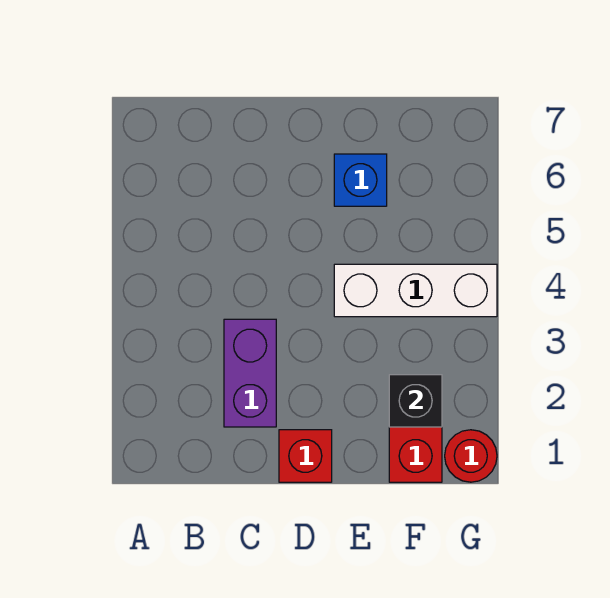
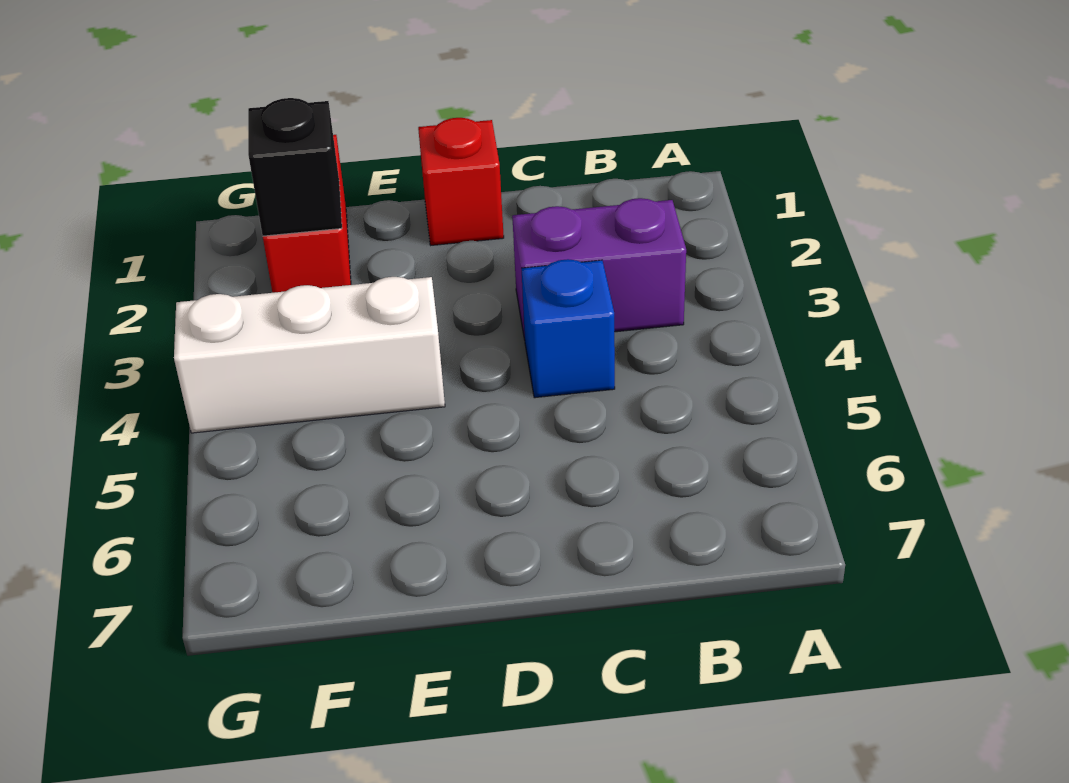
purple brick C2:C3 level 1 -> purple brick B3:C3 level 1
blue brick E6 level 1 -> blue brick C4 level 1
red round brick G1 level 1 -> none

